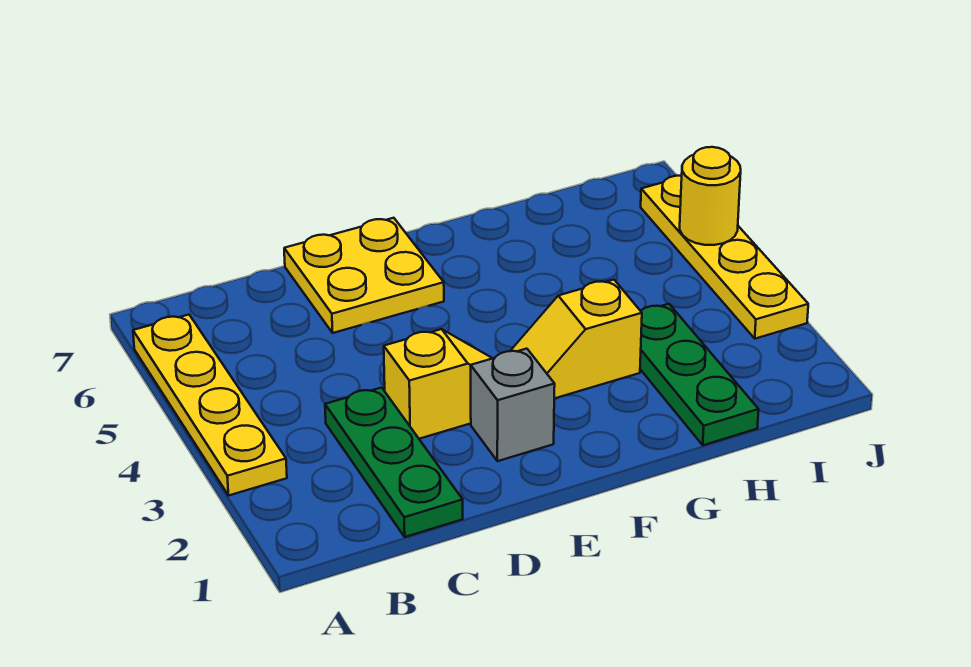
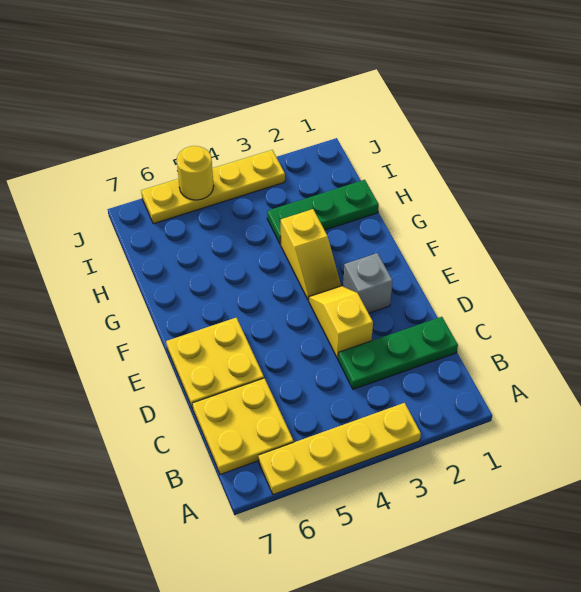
none -> yellow plate B6:C7 level 1

